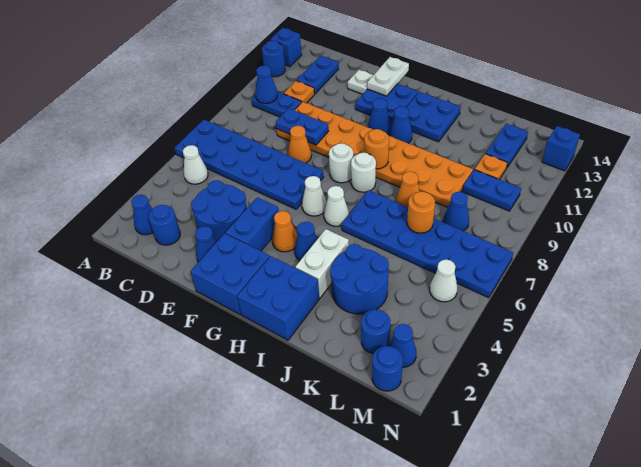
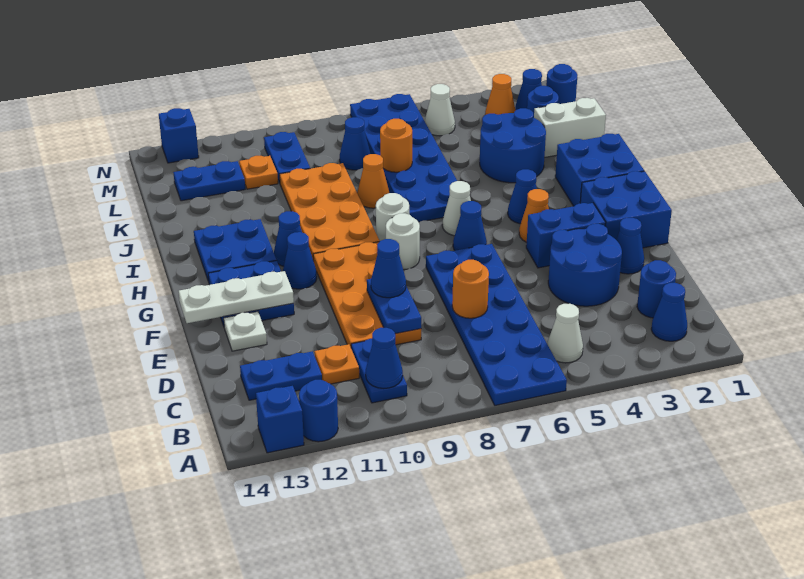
orange cone E8 level 1 -> orange cone M3 level 1
none -> blue cone E9 level 3
white plate F13:F14 level 2 -> white plate F12:F14 level 2
white cone G6 level 1 -> blue cone G6 level 1
orange round brick H9 level 2 -> orange round brick D7 level 2
white brick I3:I4 level 1 -> white brick K1:K2 level 1

